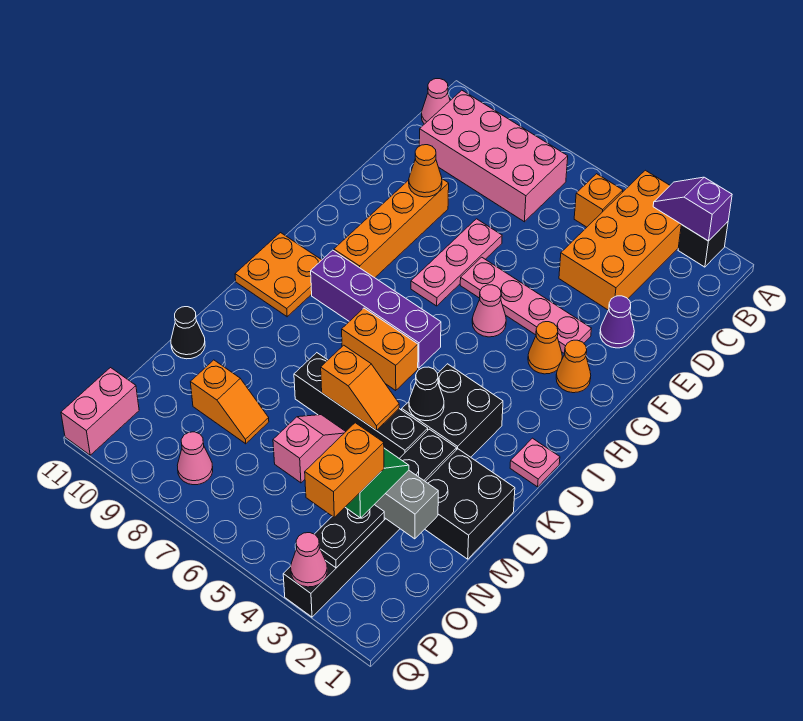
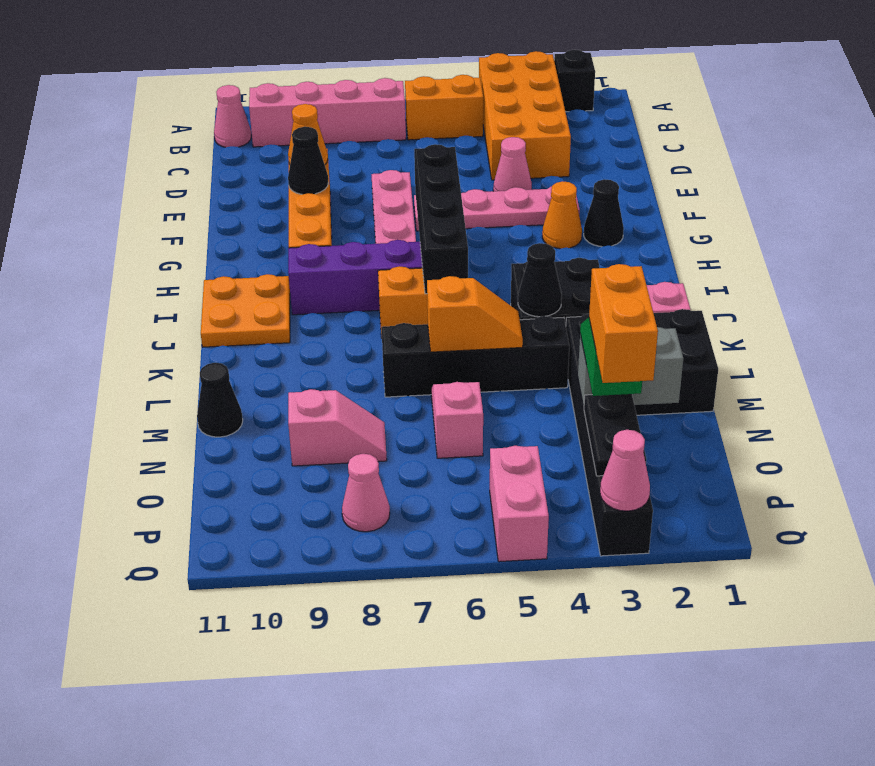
purple slope A2:A3 level 2 top 2 -> none
orange brick B5 level 1 -> orange brick B5:B6 level 1
pink brick B7:C10 level 1 -> pink brick B7:B10 level 1
purple cone E2 level 1 -> none
none -> black cone F9 level 2
orange cone G2 level 1 -> black cone G2 level 1
pink cone G5 level 1 -> pink cone E4 level 1
none -> black brick G6:J6 level 2
orange slope N8:N9 level 1 top 9 -> pink slope N8:N9 level 1 top 9
pink brick P11:Q11 level 1 -> pink brick P5:Q5 level 1

